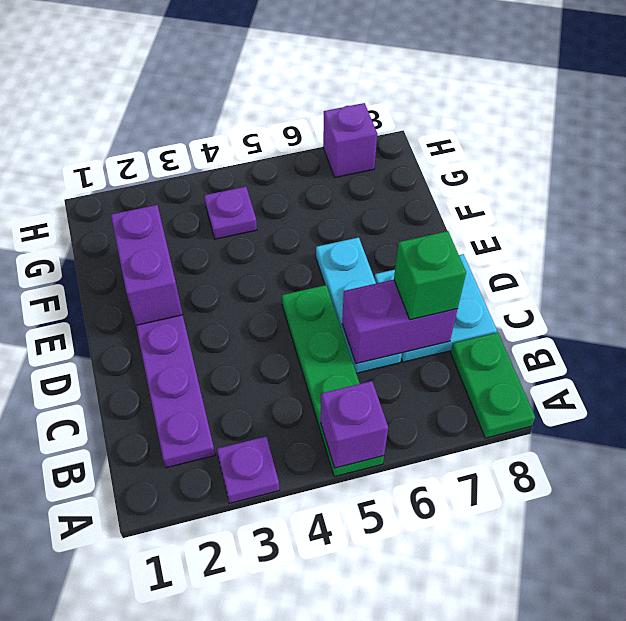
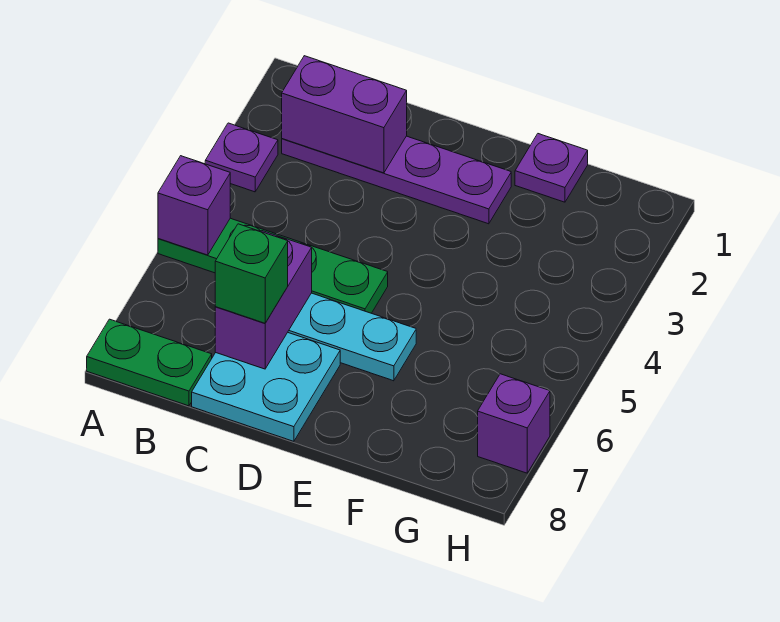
purple brick E2:F2 level 2 -> purple brick B2:C2 level 2
purple plate G4 level 1 -> purple plate F1 level 1

